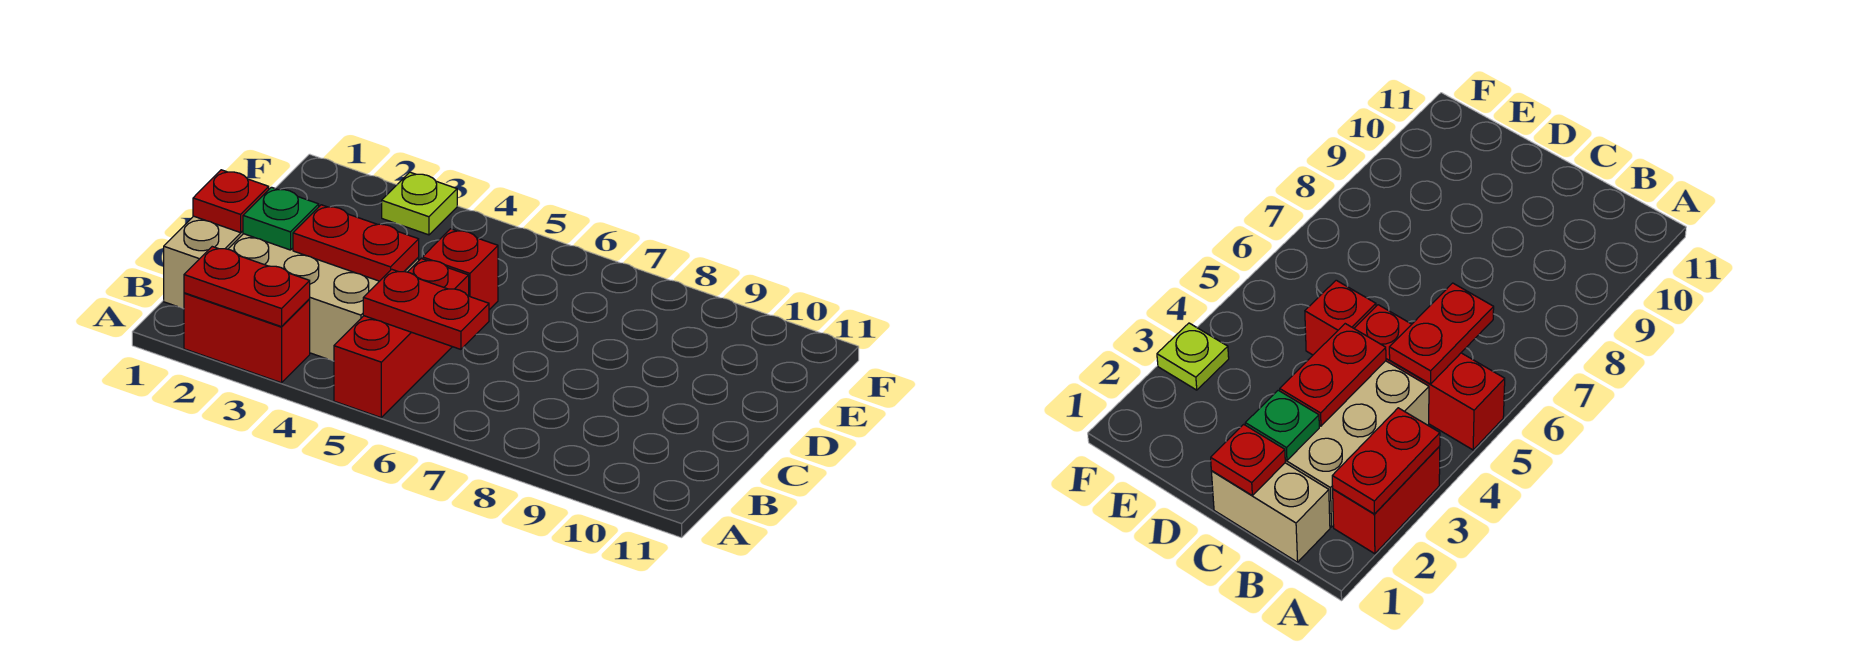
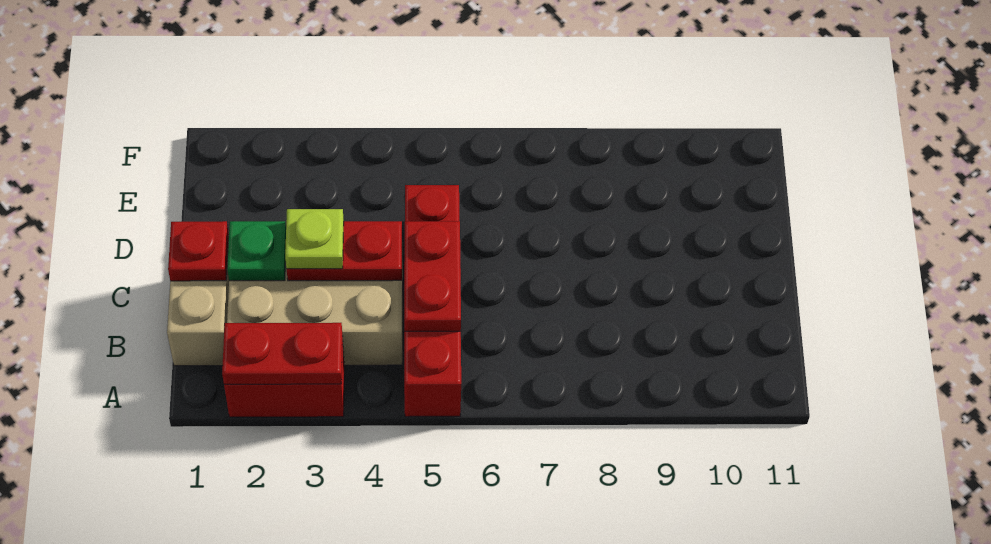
red plate B5:B6 level 2 -> red plate B5:C5 level 2
lime plate F3 level 1 -> lime plate C3 level 3

